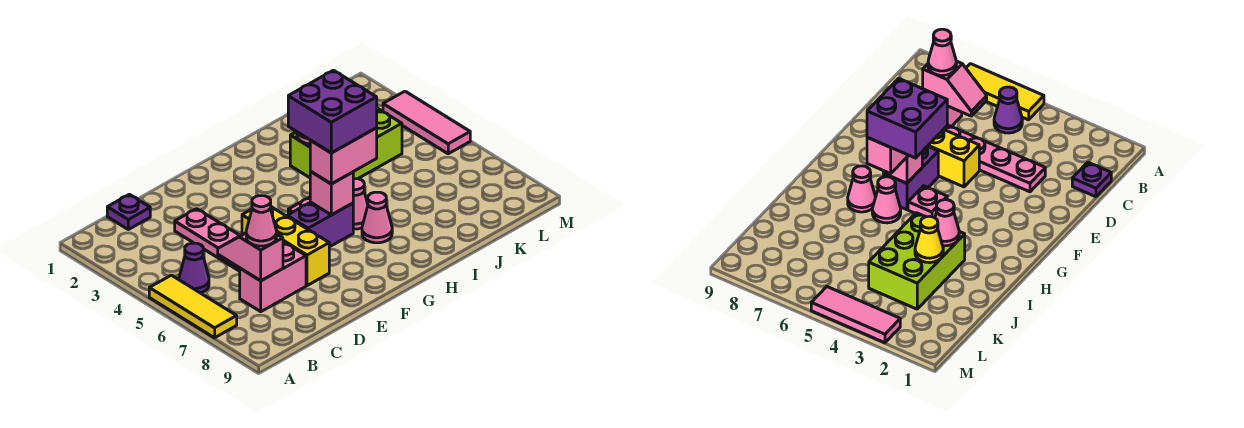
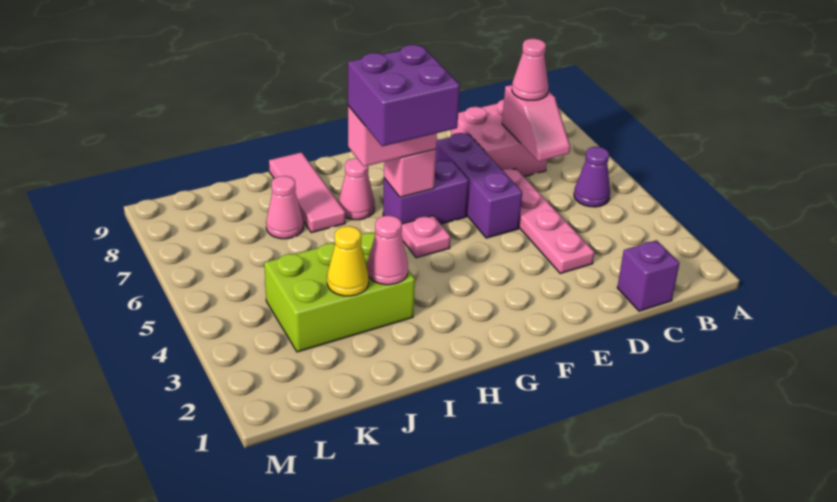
yellow tile A5:A7 level 1 -> none
purple plate C1 level 1 -> purple brick C1 level 1
pink brick C7:D7 level 1 -> pink brick C7:D8 level 1
yellow brick E5:E7 level 1 -> purple brick E5:E7 level 1
pink cone H6 level 1 -> pink cone J7 level 1
pink tile M3:M5 level 1 -> pink tile I7:I9 level 1

